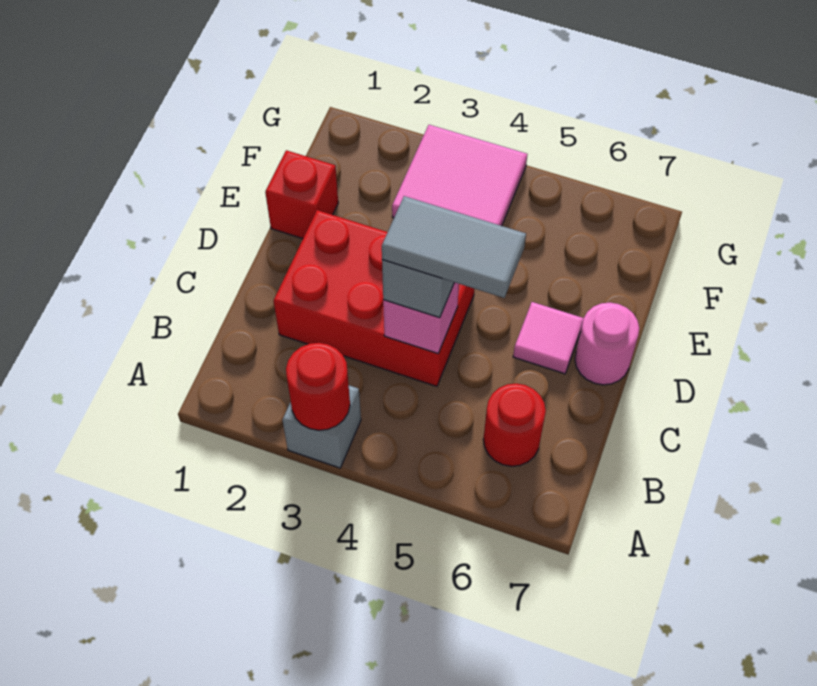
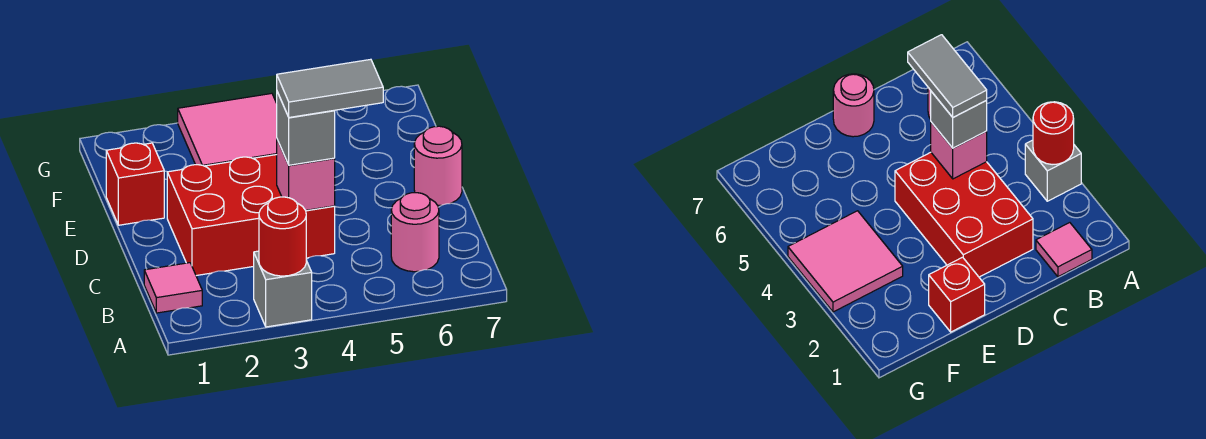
red round brick B6 level 1 -> pink round brick B6 level 1
pink tile D6 level 1 -> pink tile B1 level 1

